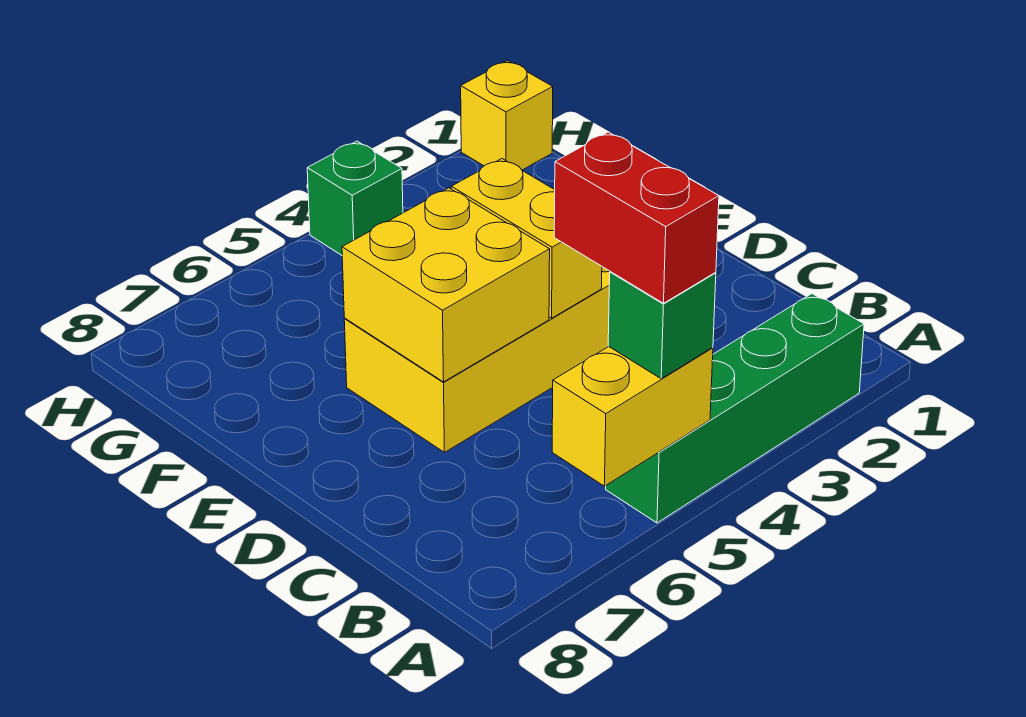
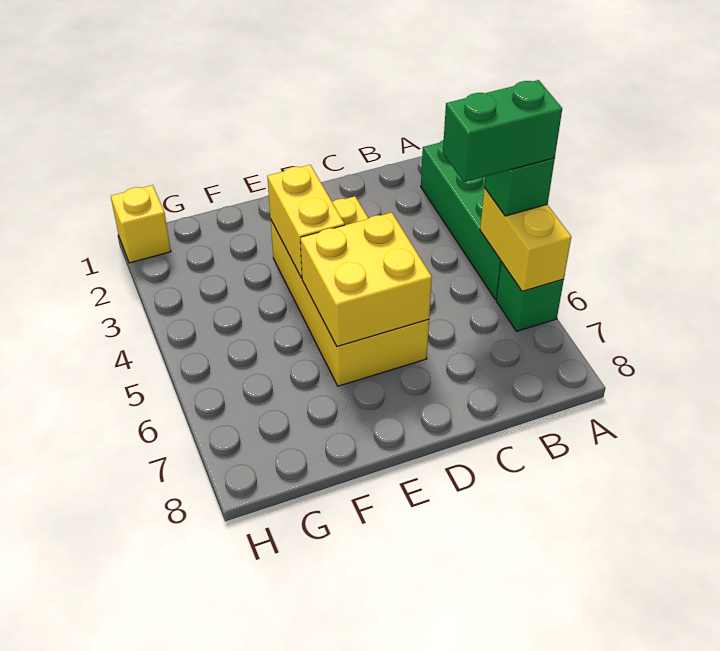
red brick A5:B5 level 4 -> green brick A5:B5 level 4
yellow brick D4:E4 level 2 -> yellow brick E3:E4 level 2
green brick H4 level 1 -> green brick A6 level 1

